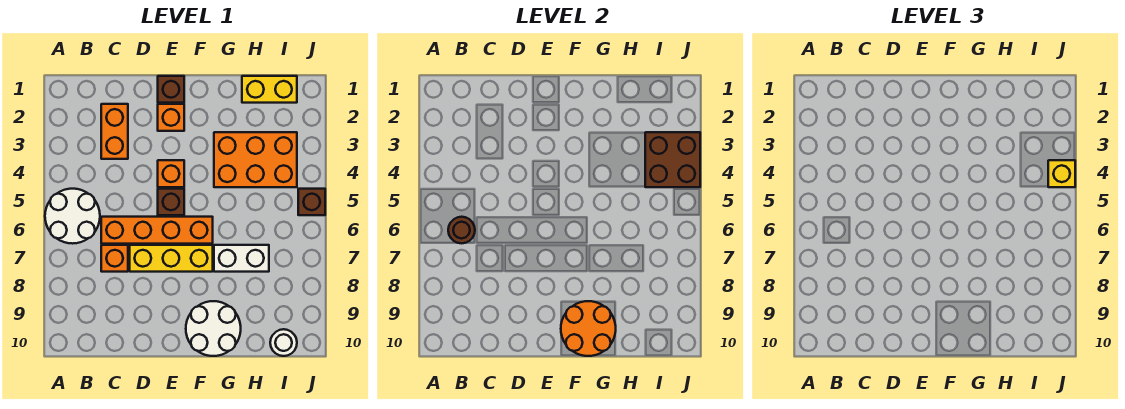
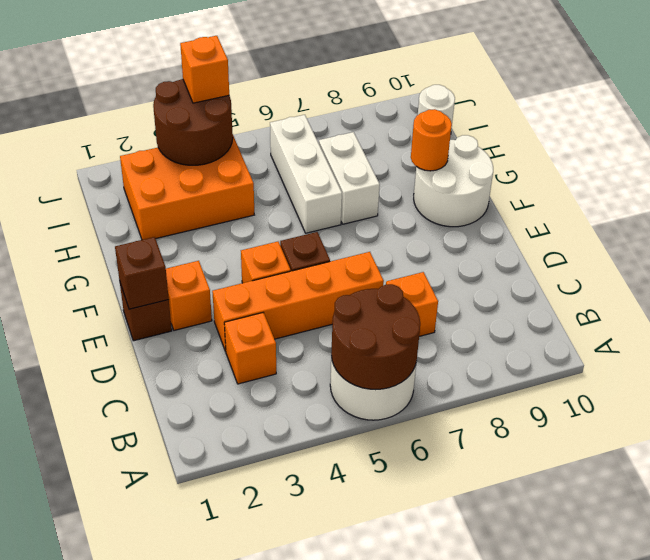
brown round brick B6 level 2 -> brown round brick A5:B6 level 2
orange brick C2:C3 level 1 -> orange brick C3 level 1
orange brick C6:F6 level 1 -> orange brick D3:D6 level 1
yellow brick D7:F7 level 1 -> none
orange round brick F9:G10 level 2 -> orange round brick G9 level 2
orange brick G3:I4 level 1 -> orange brick H2:I4 level 1
none -> white brick G6:I6 level 1
yellow brick H1:I1 level 1 -> none
brown brick I3:J4 level 2 -> brown round brick I3:J4 level 2
yellow brick J4 level 3 -> orange brick J4 level 3
brown brick J5 level 1 -> brown brick E1 level 2

